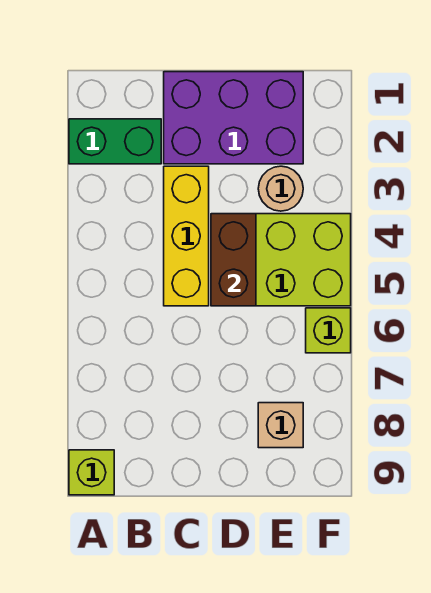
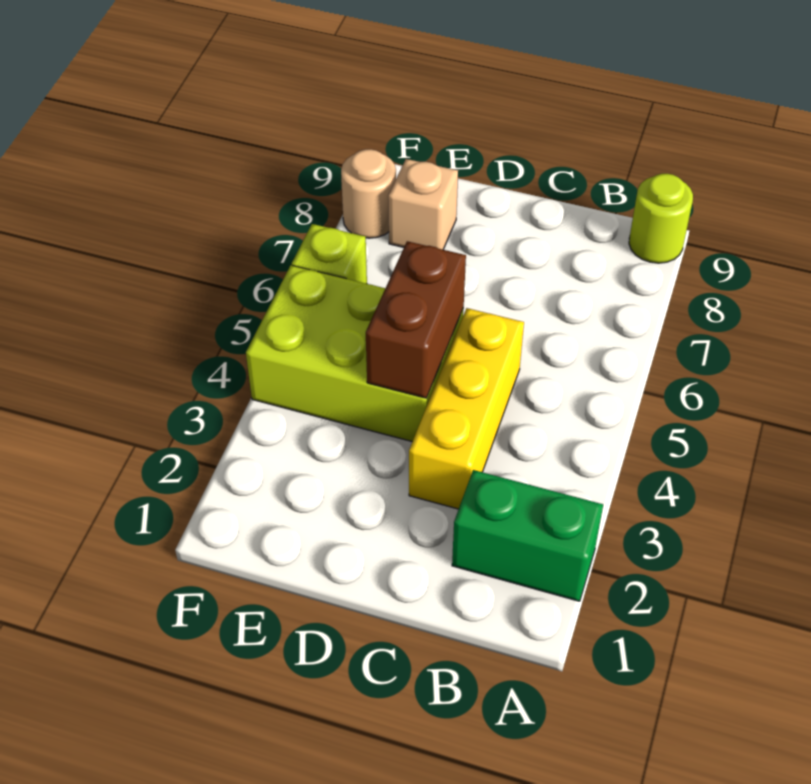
lime brick A9 level 1 -> lime round brick A9 level 1
purple brick C1:E2 level 1 -> none
tan round brick E3 level 1 -> tan round brick F8 level 1

